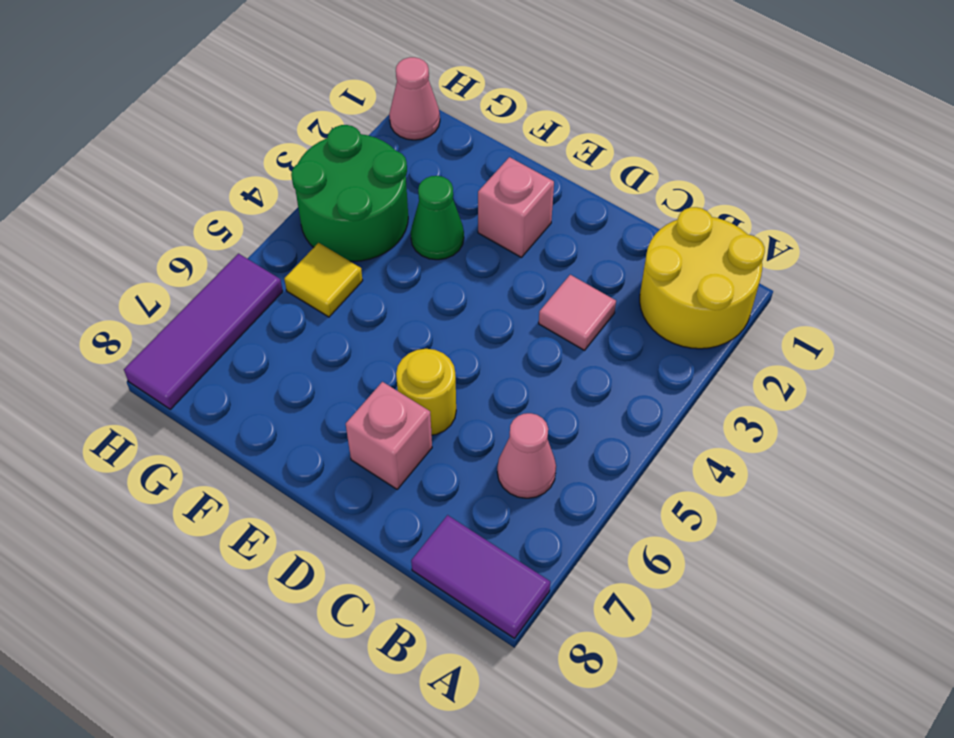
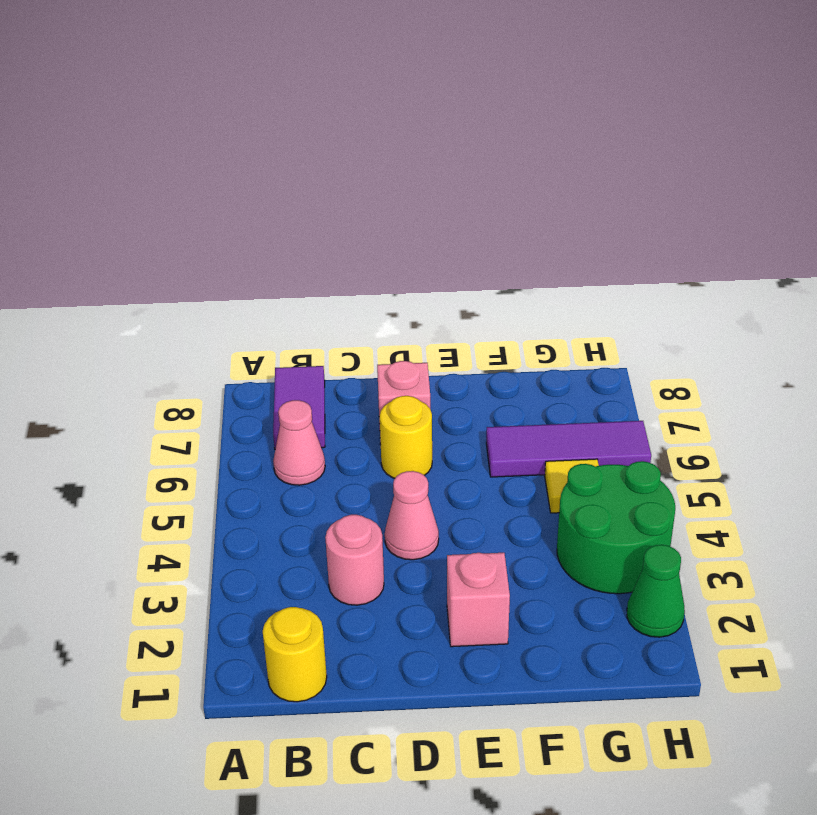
yellow round brick A1:B2 level 1 -> yellow round brick B1 level 1
purple tile A8:B8 level 1 -> purple tile B7:B8 level 1
pink tile C3 level 1 -> pink round brick C3 level 1
green cone F3 level 1 -> green cone H2 level 1
pink cone H1 level 1 -> pink cone D4 level 1
purple tile H6:H8 level 1 -> purple tile F6:H6 level 1

